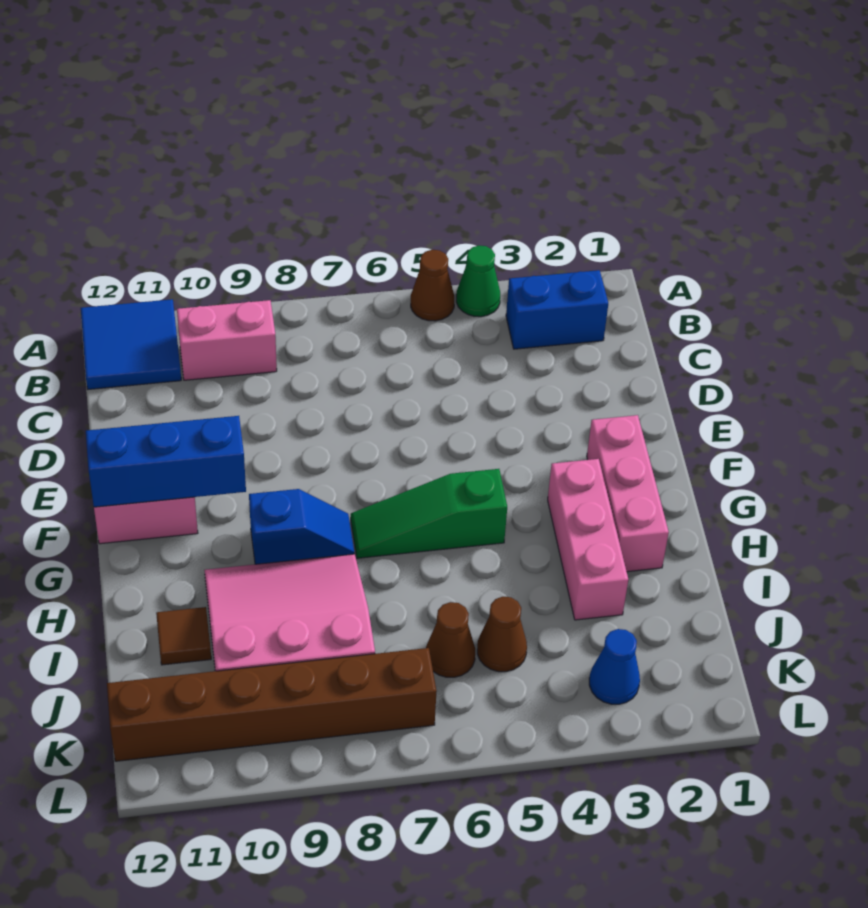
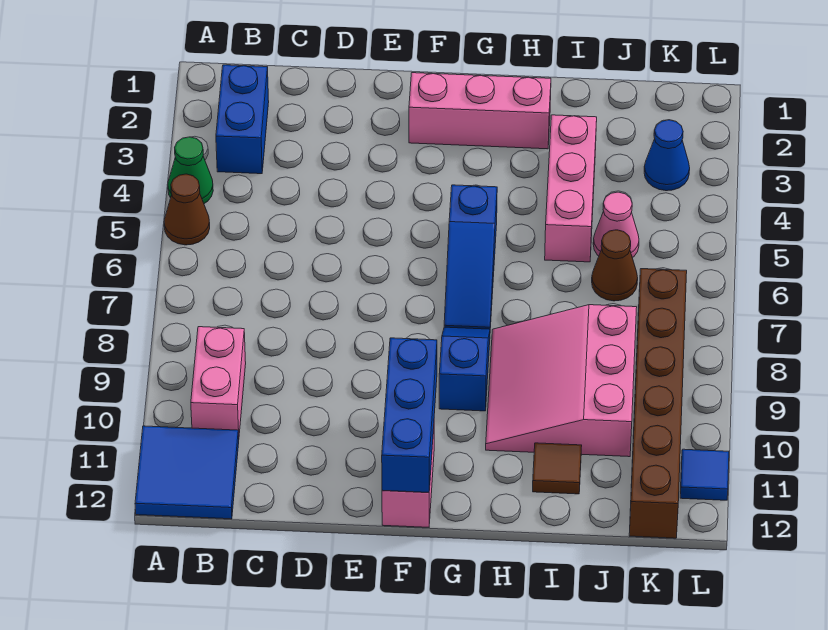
pink brick G3:I3 level 1 -> pink brick I3:I5 level 1
green slope G5:G7 level 1 top 5 -> blue slope G5:G7 level 1 top 5
brown cone J5 level 1 -> pink cone J5 level 1
none -> blue tile L11 level 1

